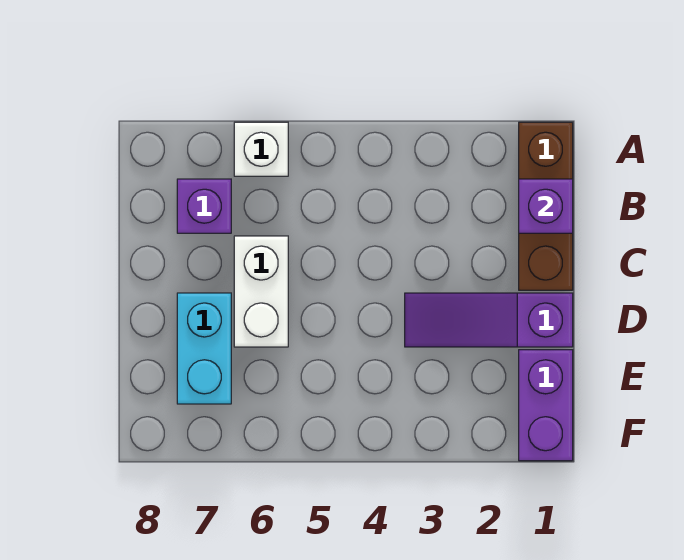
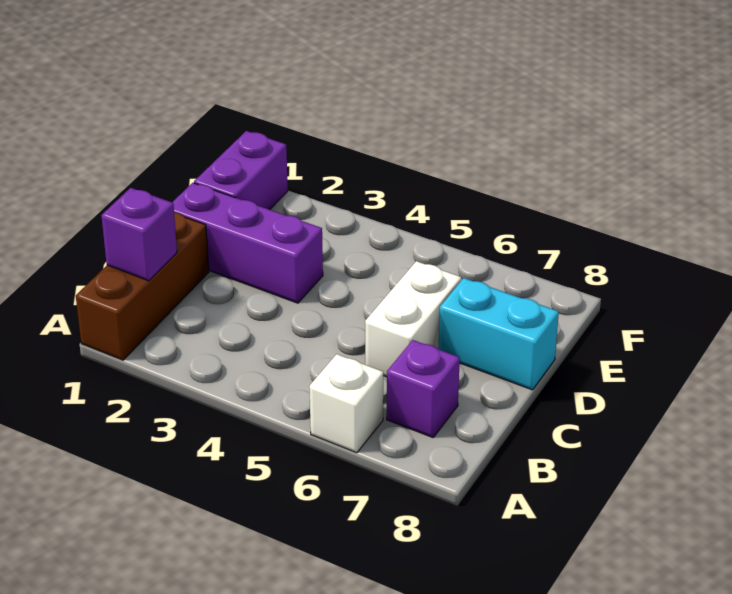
purple slope D1:D3 level 1 top 1 -> purple brick D1:D3 level 1
cyan brick D7:E7 level 1 -> cyan brick D7:D8 level 1

